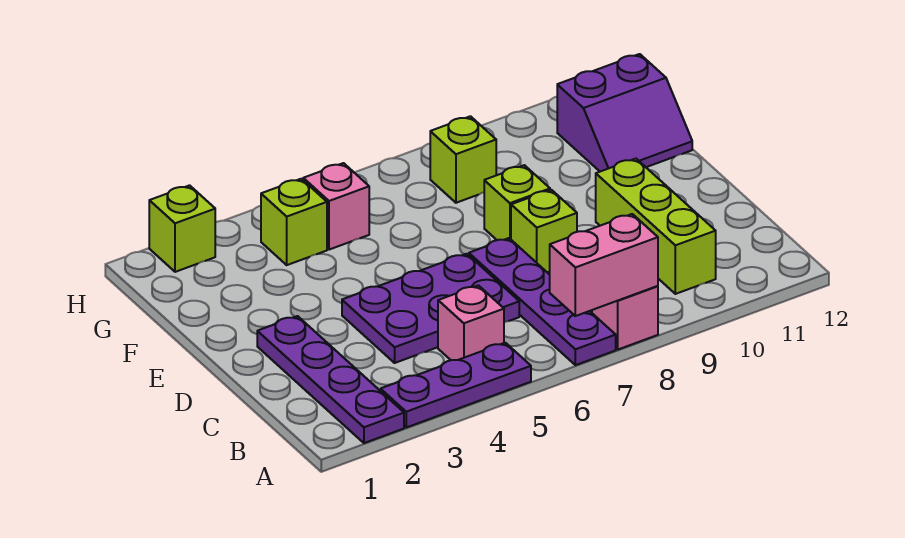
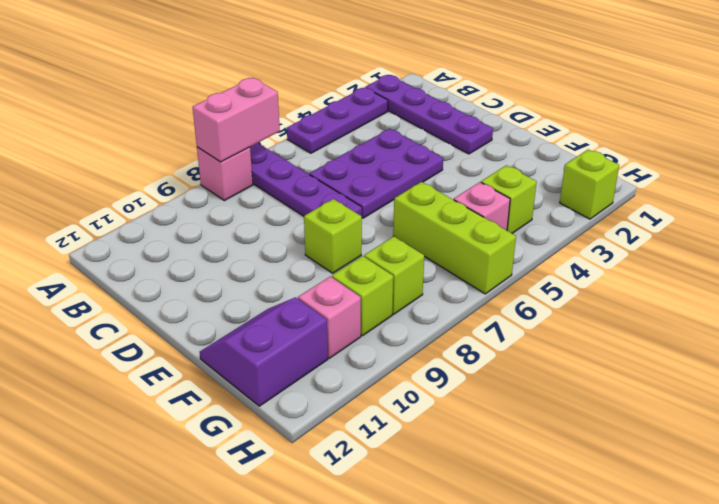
pink brick B5 level 1 -> pink brick G10 level 1
lime brick B10:D10 level 1 -> lime brick F6:H6 level 1
lime brick D8 level 1 -> lime brick G9 level 1

